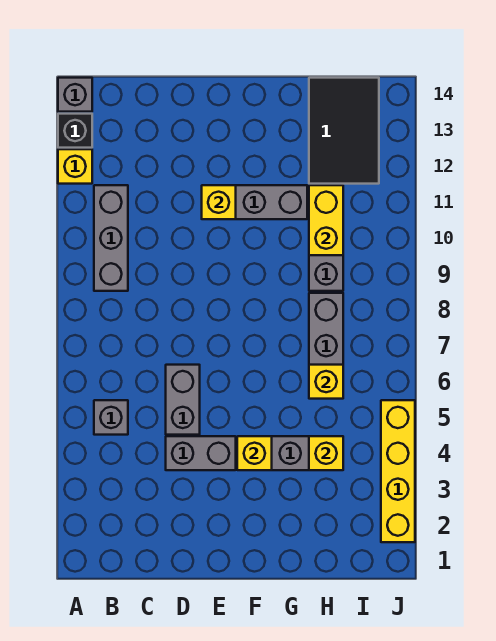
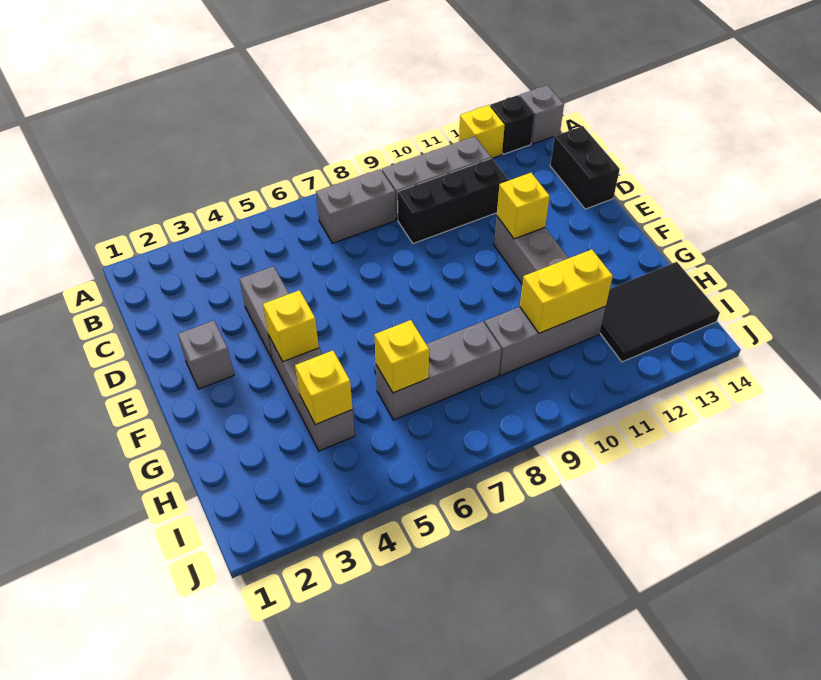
grey brick B5 level 1 -> grey brick E2 level 1
none -> black brick C9:C11 level 1
none -> black brick C14:D14 level 1
grey brick D5:D6 level 1 -> grey brick B7:B8 level 1
yellow brick J2:J5 level 1 -> none

